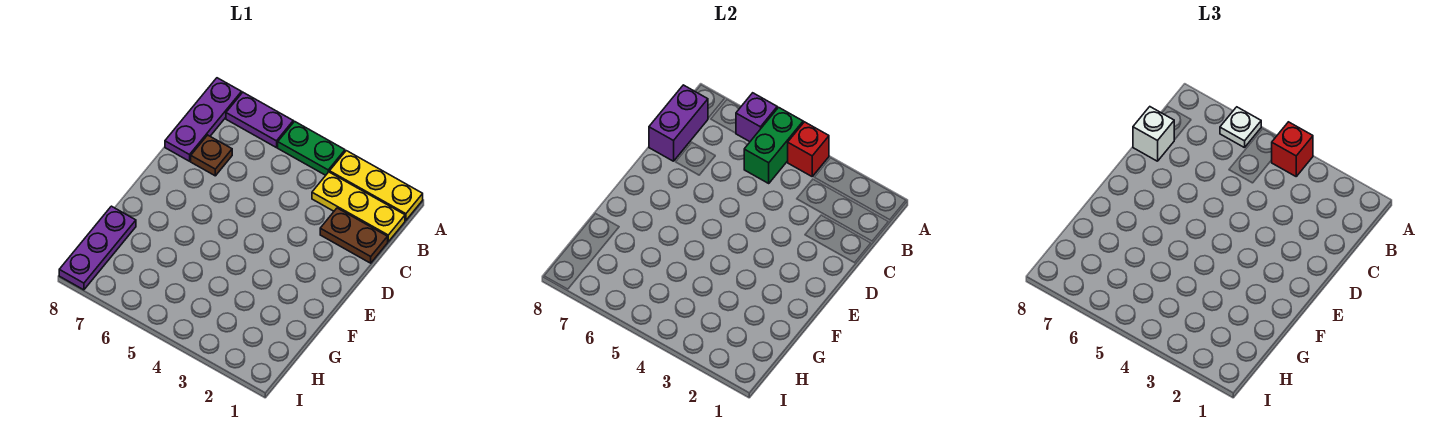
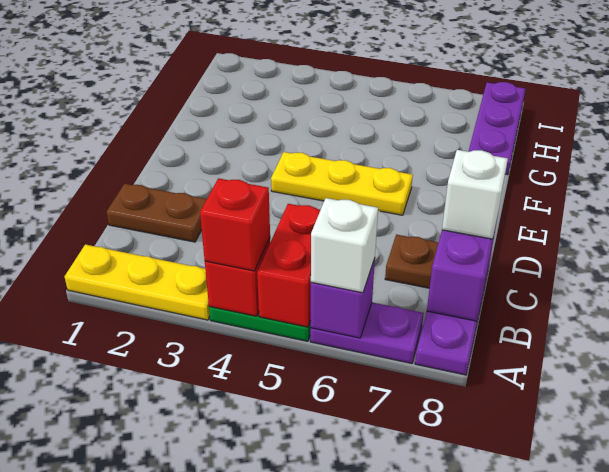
green brick A5:B5 level 2 -> red brick A5:B5 level 2
white plate A6 level 3 -> white brick A6 level 3
yellow plate B1:B3 level 1 -> yellow plate E4:E6 level 1

